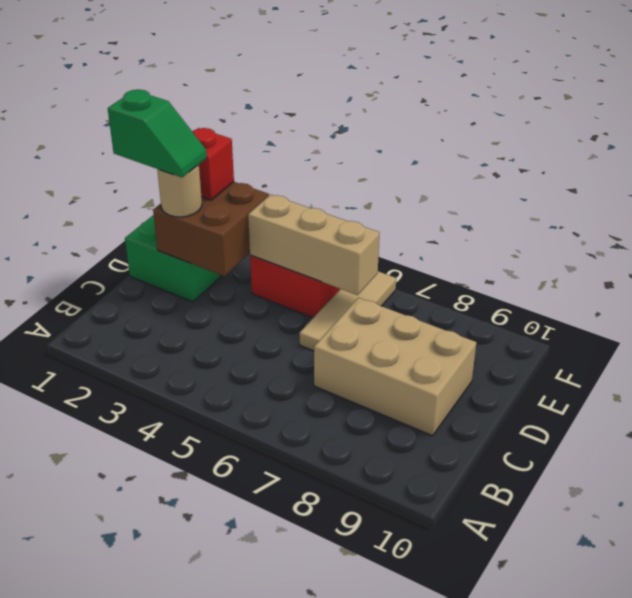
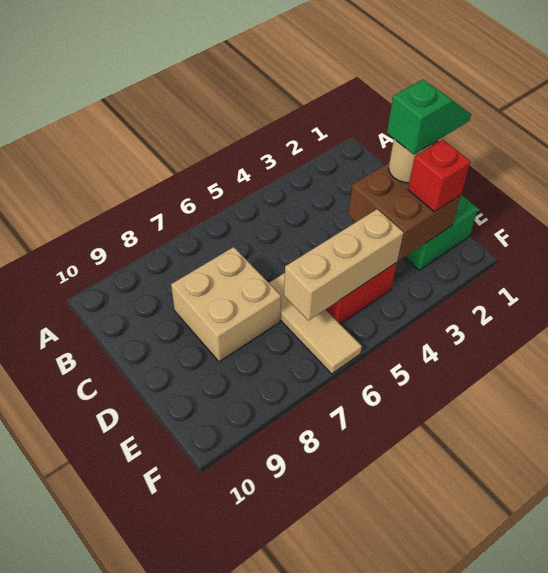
tan brick C7:D9 level 1 -> tan brick C7:D8 level 1
green slope D1:D2 level 4 top 1 -> green slope D1:D2 level 4 top 2

